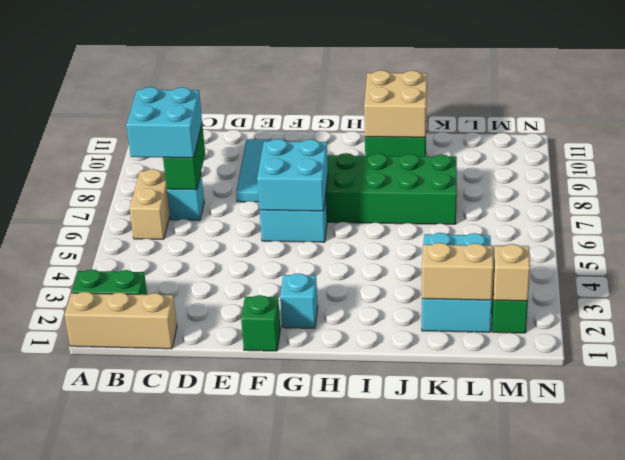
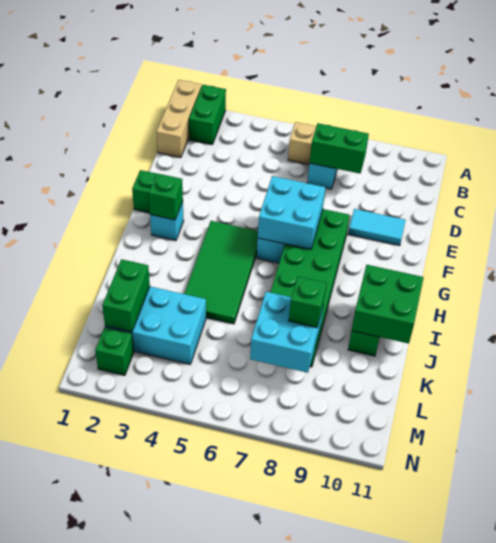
cyan brick B7:C8 level 3 -> cyan brick K7:L8 level 2
cyan tile E8:E10 level 1 -> cyan tile E9:E10 level 1
none -> green brick G2 level 2
none -> green tile G4:J5 level 1
tan brick I10:J11 level 2 -> green brick I10:J11 level 2
tan brick K2:L2 level 2 -> green brick K2:L2 level 2
none -> green brick K8 level 3
tan brick M2 level 2 -> none

